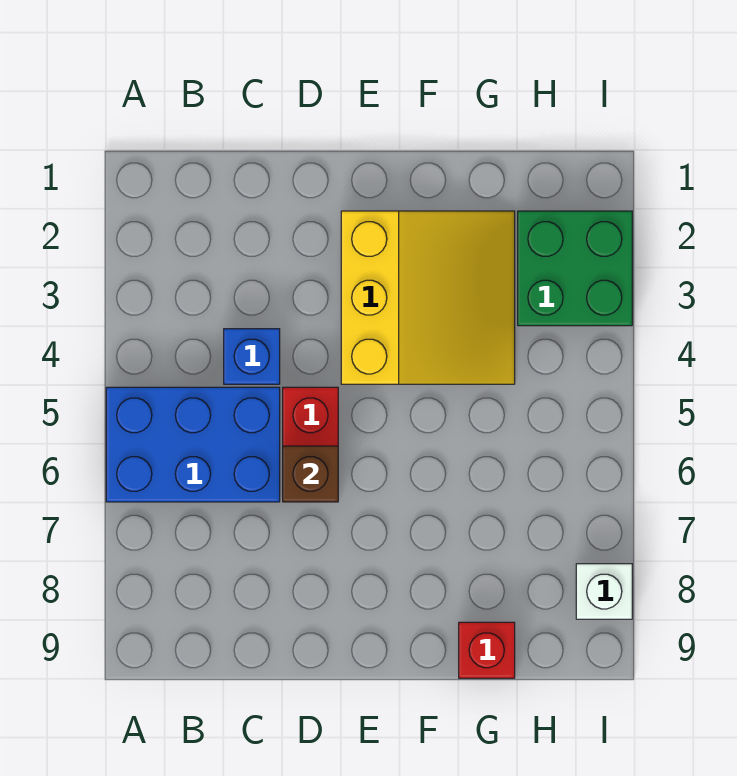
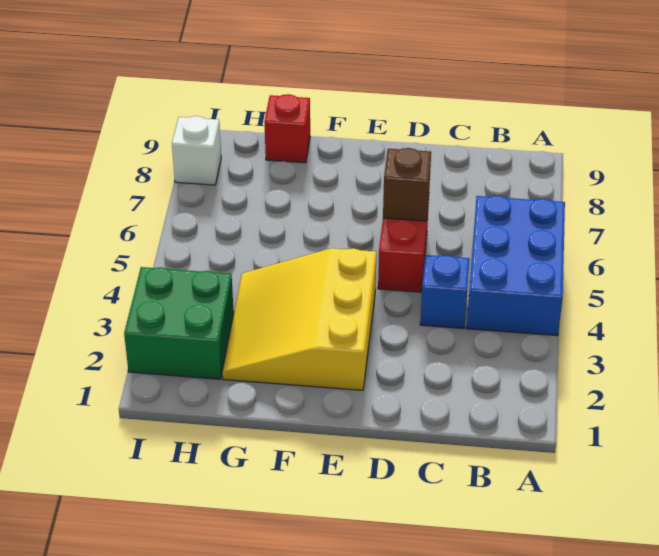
blue brick A5:C6 level 1 -> blue brick A4:B6 level 1

